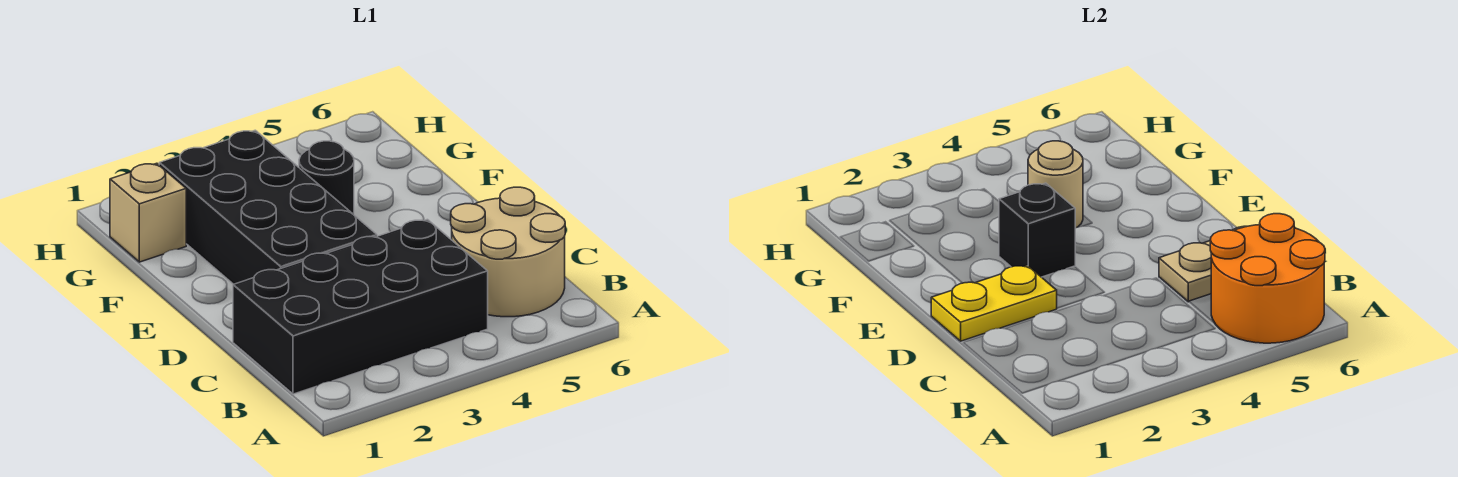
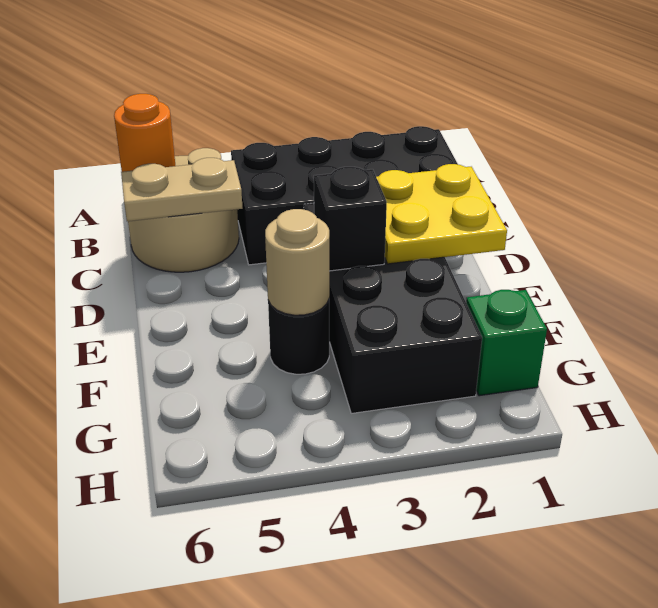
orange round brick A5:B6 level 2 -> orange round brick B6 level 2
yellow plate D1:D2 level 2 -> yellow plate D1:E2 level 2
tan brick G1 level 1 -> green brick G1 level 1

